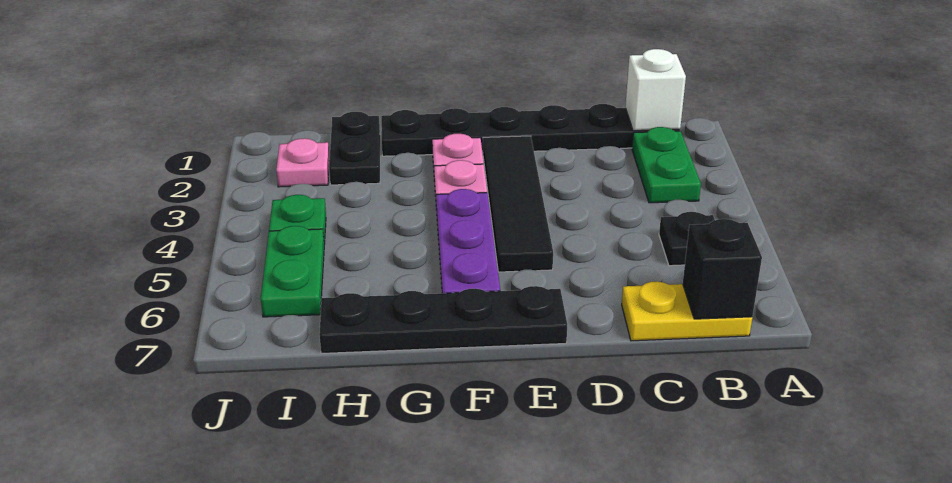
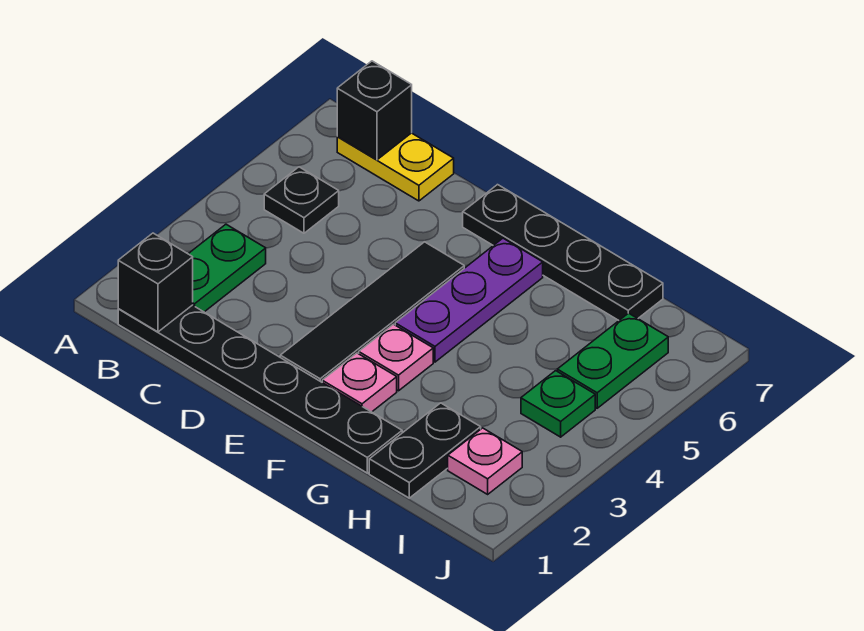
white brick B1 level 2 -> black brick B1 level 2

